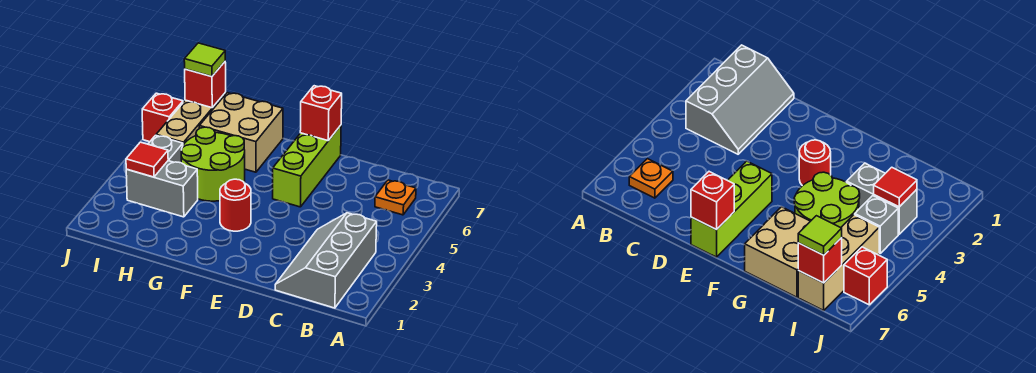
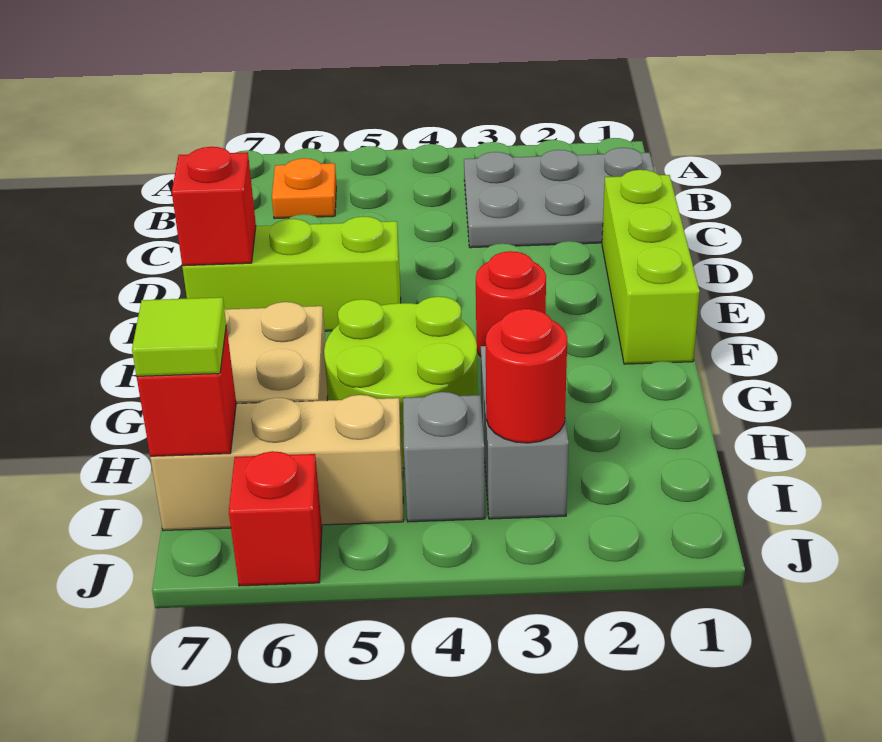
grey slope B1:C3 level 1 top B -> grey plate B1:C3 level 1
none -> lime brick D1:F1 level 1
red tile I3 level 2 -> red round brick I3 level 2

